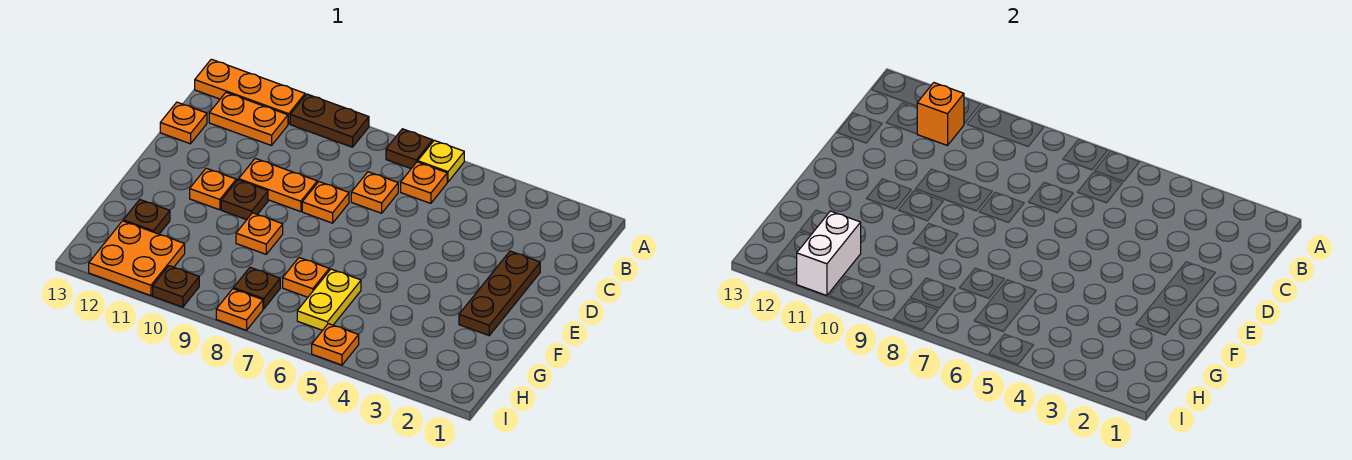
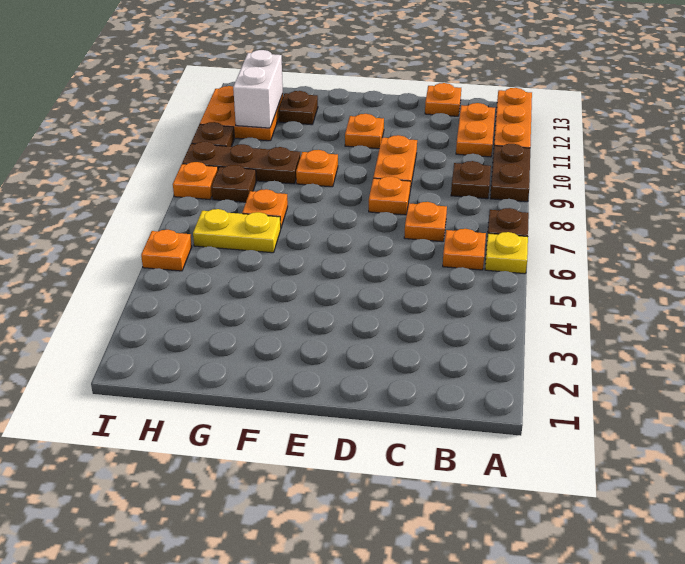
orange brick B11 level 2 -> none
brown plate D2:F2 level 1 -> brown plate G9:I9 level 1
brown plate E10 level 1 -> brown plate B9 level 1
white brick H11:I11 level 2 -> white brick H11:H12 level 2

